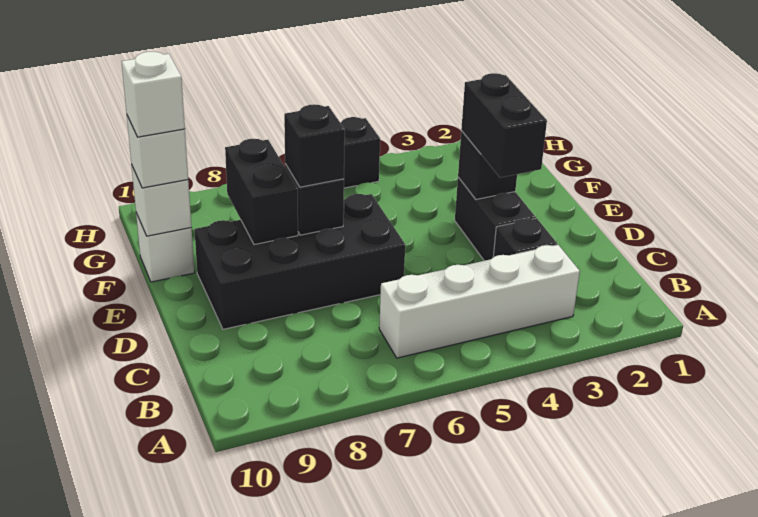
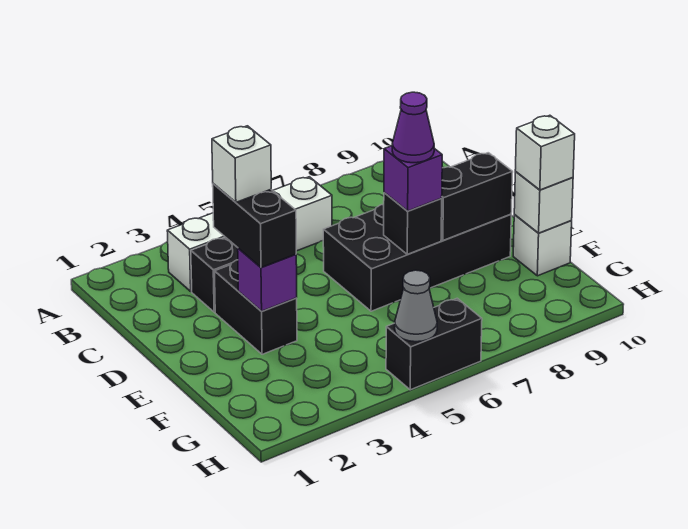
black brick E3 level 2 -> purple brick E3 level 2
black brick E7 level 3 -> purple brick E7 level 3
none -> purple cone E7 level 4
black brick E8:F8 level 2 -> black brick E8:E9 level 2
white brick F10 level 4 -> white brick D3 level 4
none -> grey cone H5 level 2

